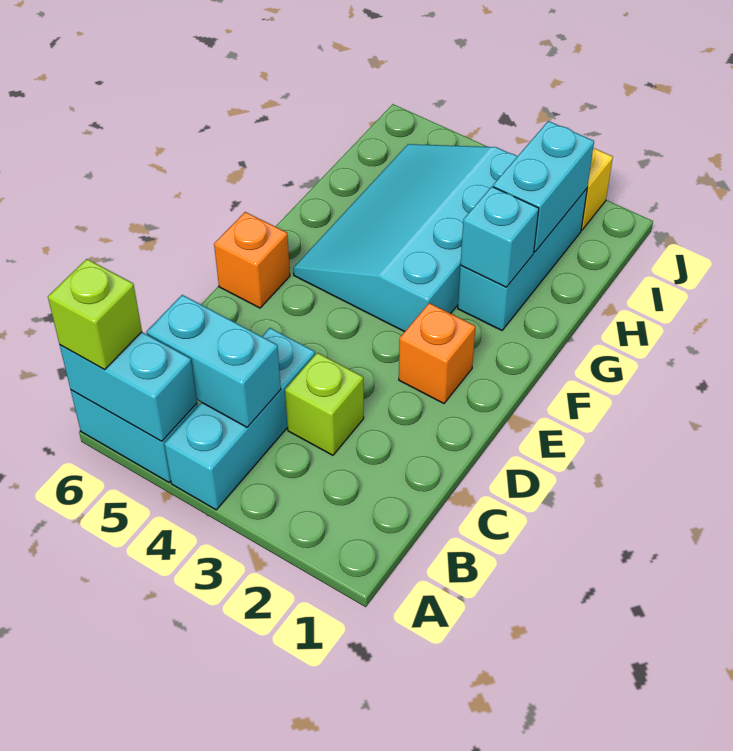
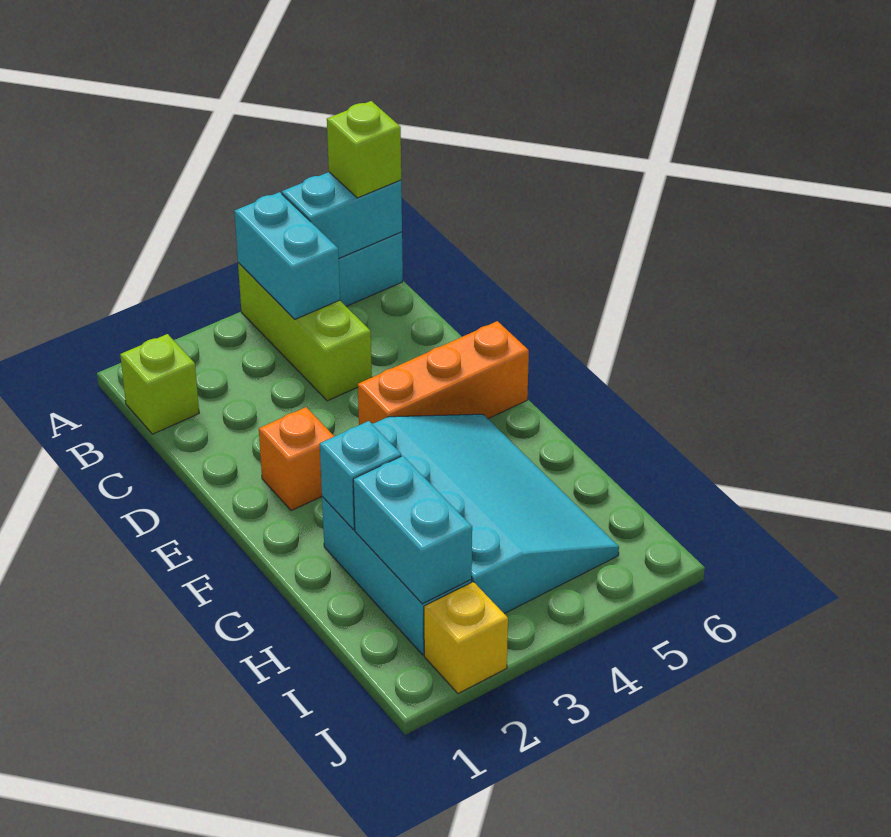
cyan brick A4:C4 level 1 -> lime brick A4:C4 level 1
cyan brick B4:B5 level 2 -> cyan brick A4:B4 level 2
lime brick C3 level 1 -> lime brick B1 level 1
orange brick E6 level 1 -> orange brick E4:E6 level 1

